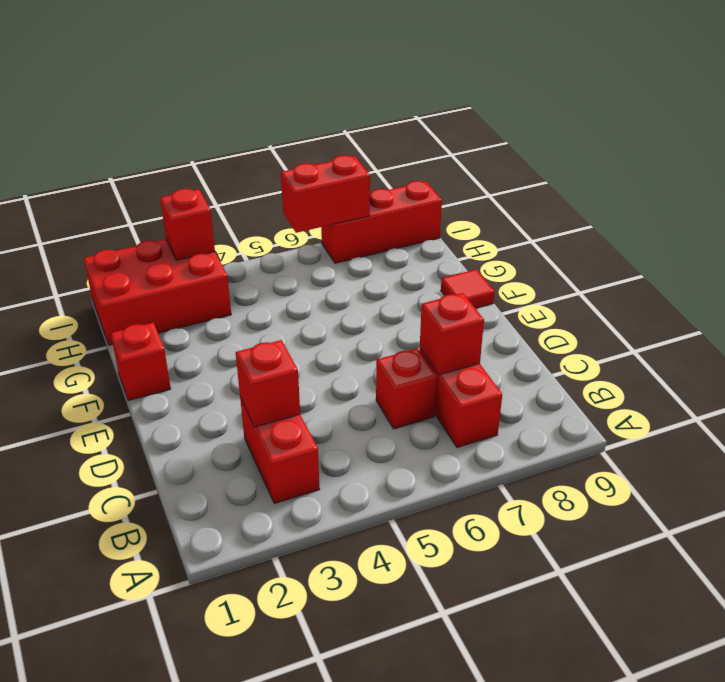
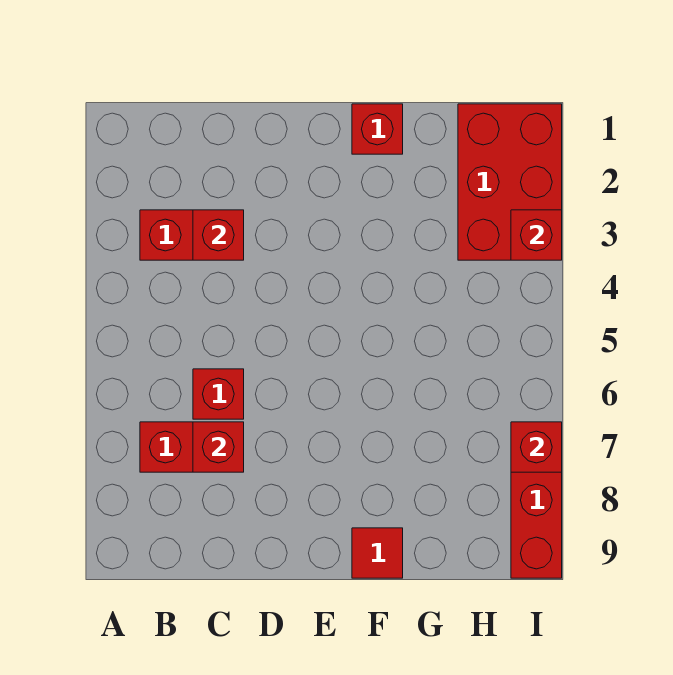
red brick I6:I7 level 2 -> red brick I7 level 2

